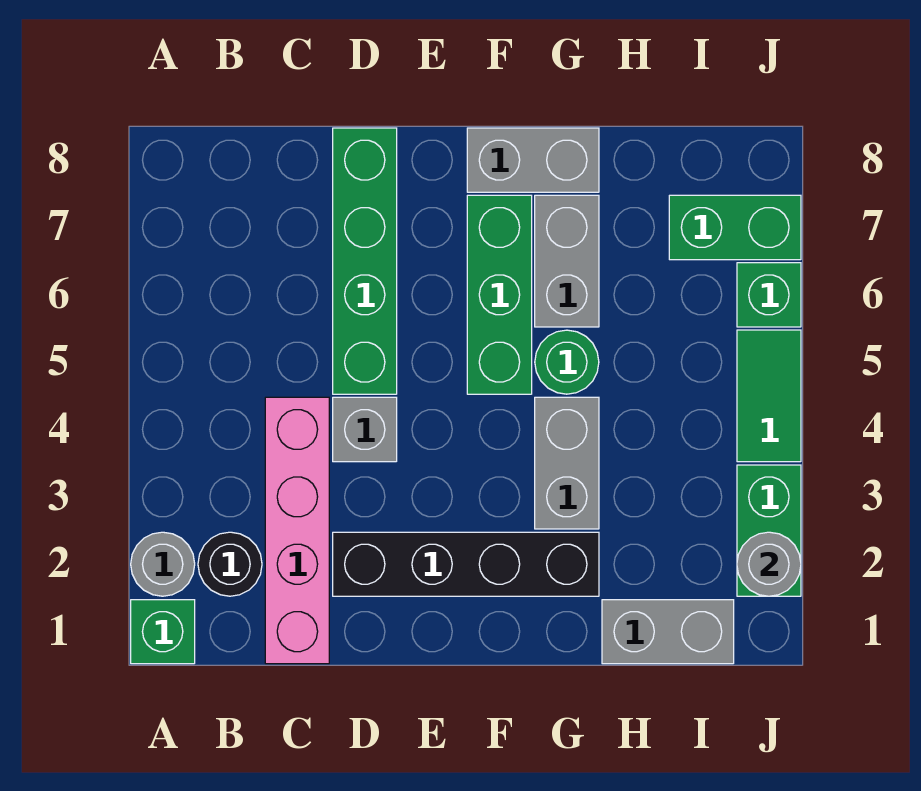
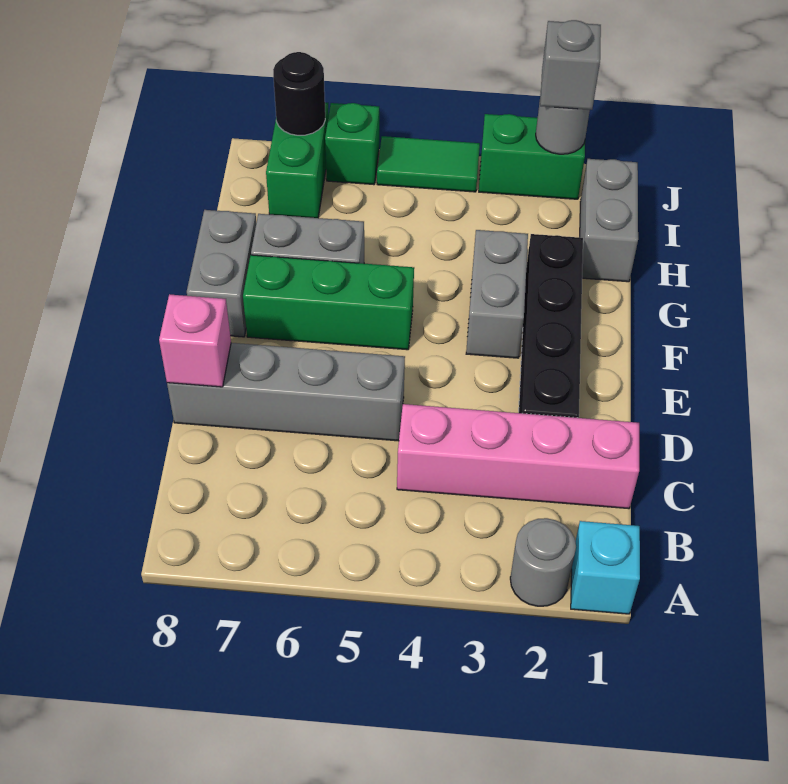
green brick A1 level 1 -> cyan brick A1 level 1
black round brick B2 level 1 -> black round brick J7 level 2
grey brick D4 level 1 -> grey brick J2 level 3
green brick D5:D8 level 1 -> grey brick D5:D8 level 1
none -> pink brick D8 level 2
grey brick G3:G4 level 1 -> grey brick F3:G3 level 1
green round brick G5 level 1 -> none

